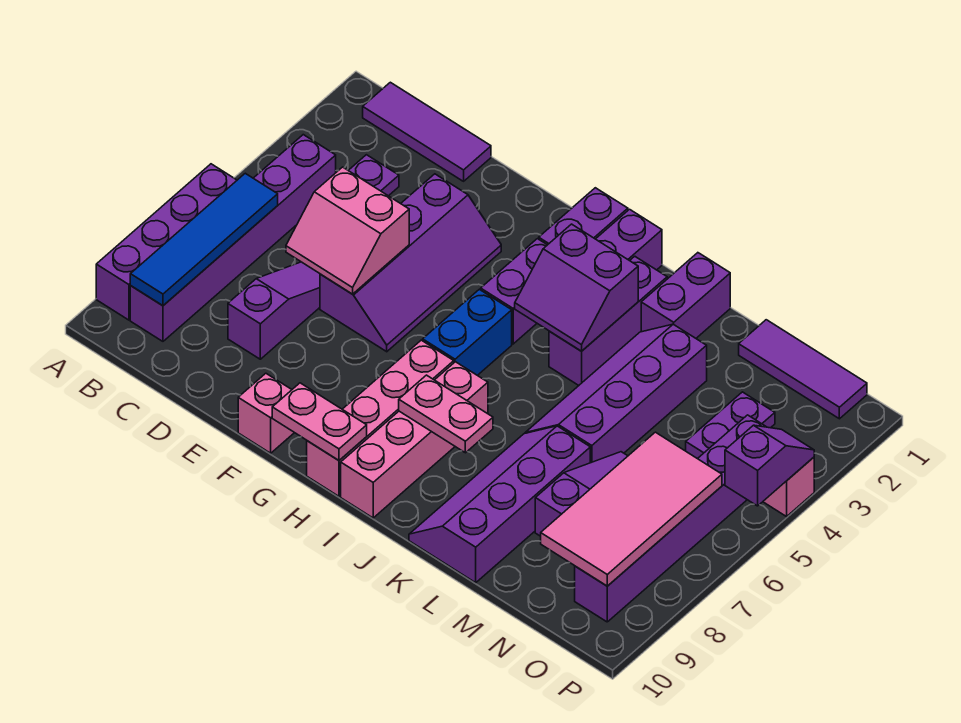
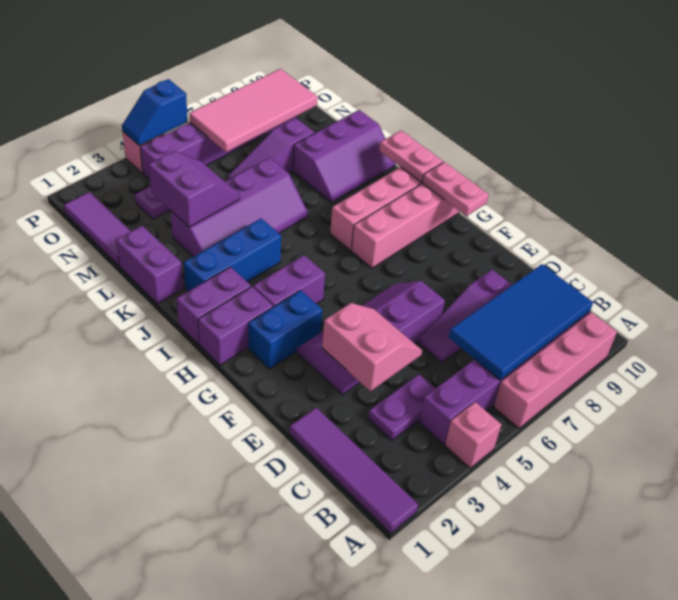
purple brick A6:A9 level 1 -> pink brick A6:A9 level 1
purple tile B1:D1 level 1 -> purple tile A1:D1 level 1
blue tile B6:B9 level 2 -> blue tile B6:C9 level 2
pink slope D5:E6 level 2 top 5 -> pink slope D3:E4 level 2 top 3
pink brick F10 level 1 -> pink brick A4 level 1
blue brick H5:H6 level 1 -> blue brick G2:G3 level 1
purple slope I3:J4 level 2 top 3 -> purple slope L3:M4 level 2 top 3
pink plate I8:J8 level 2 -> pink plate I10:J10 level 2
purple brick J2:J4 level 1 -> blue brick J2:J4 level 1
purple brick K1:K2 level 1 -> purple brick K1:L1 level 1
purple slope K7:L10 level 1 top L -> purple slope K8:L10 level 1 top L
purple slope P4:P5 level 2 top 5 -> blue slope P4:P5 level 2 top 5

